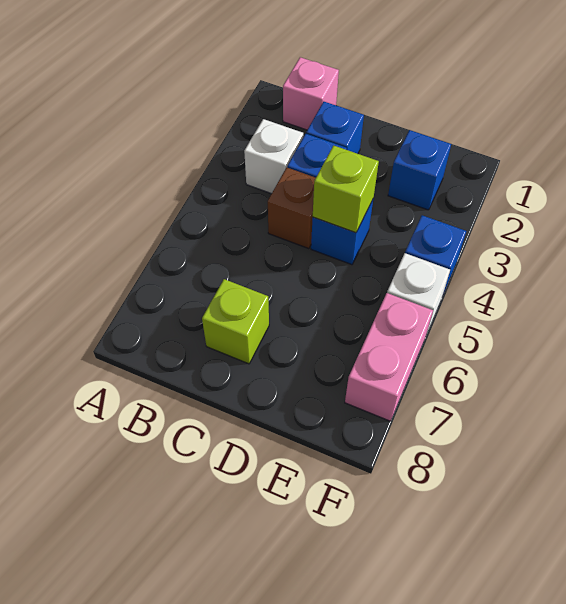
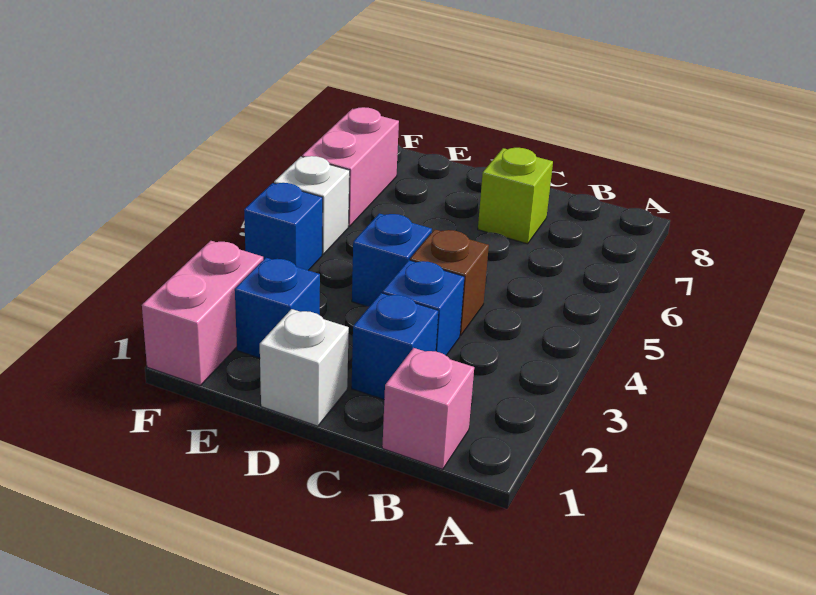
white brick B3 level 1 -> white brick D1 level 1
lime brick D4 level 2 -> none
none -> pink brick F1:F2 level 1

